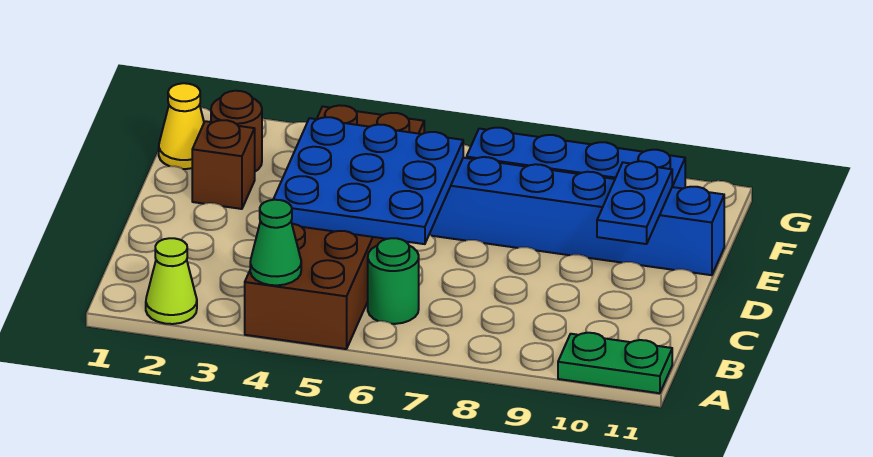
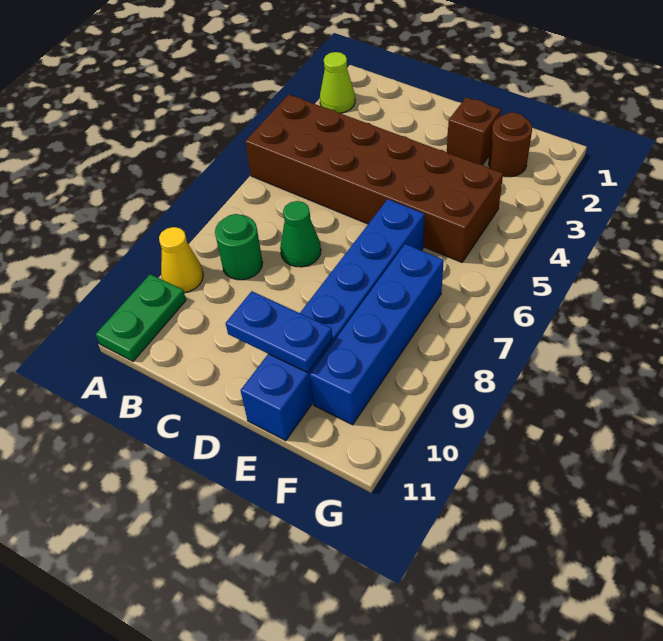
green cone A4 level 2 -> green cone C7 level 1
green round brick B6 level 1 -> green round brick B8 level 1
blue plate C4:E6 level 2 -> none
yellow cone F1 level 1 -> yellow cone A9 level 1

